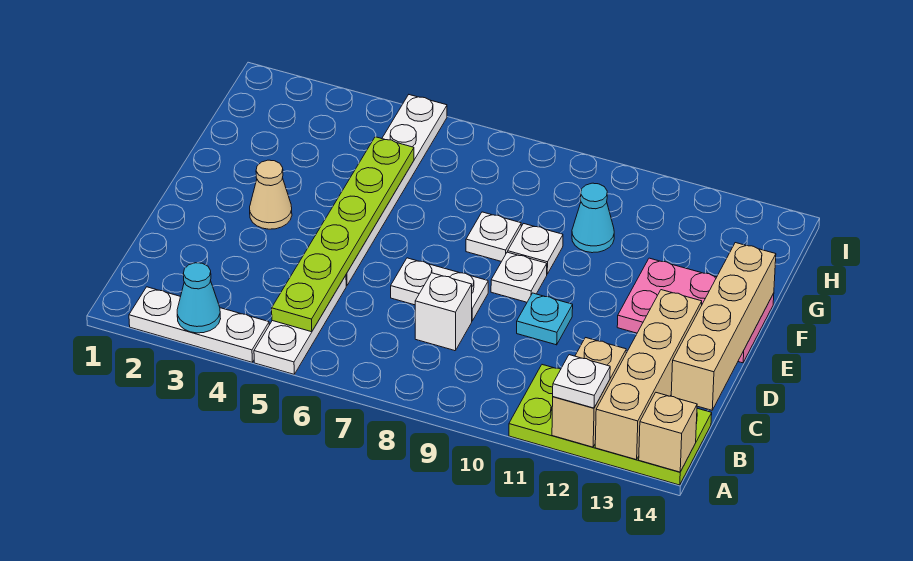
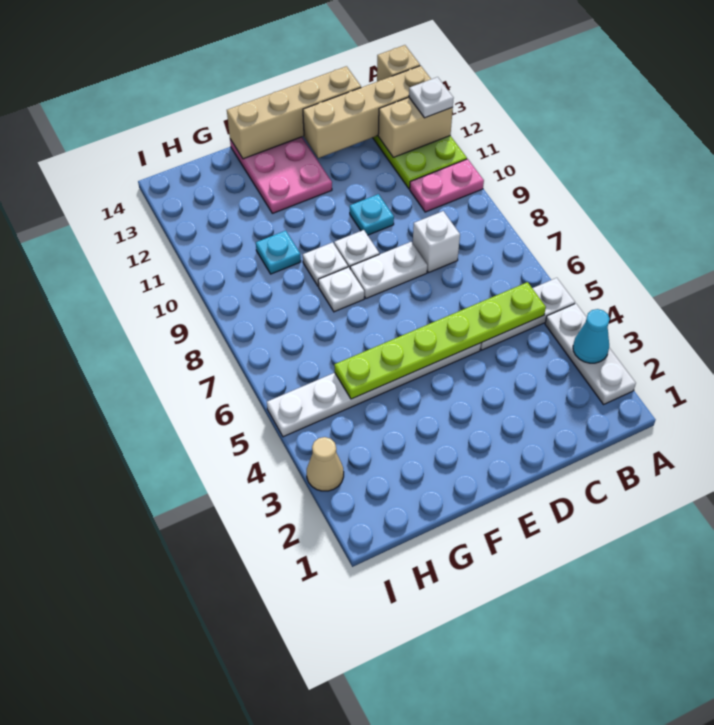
none -> pink plate A10:B10 level 1
white plate D7:D8 level 1 -> white plate D8:E8 level 1
tan cone E3 level 1 -> tan cone I3 level 1
cyan cone G10 level 1 -> cyan plate G10 level 1

